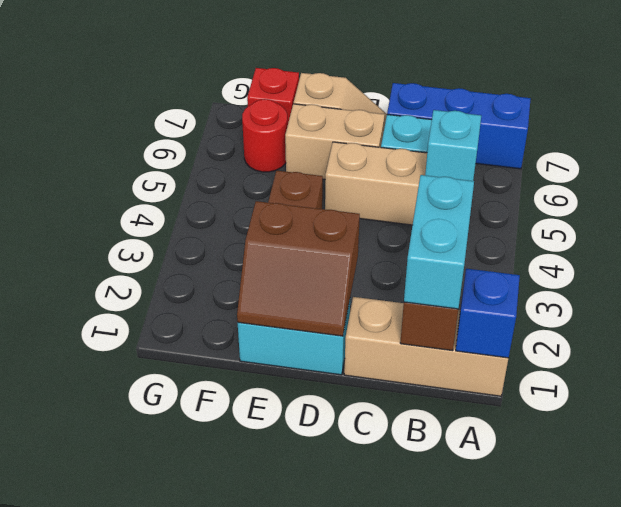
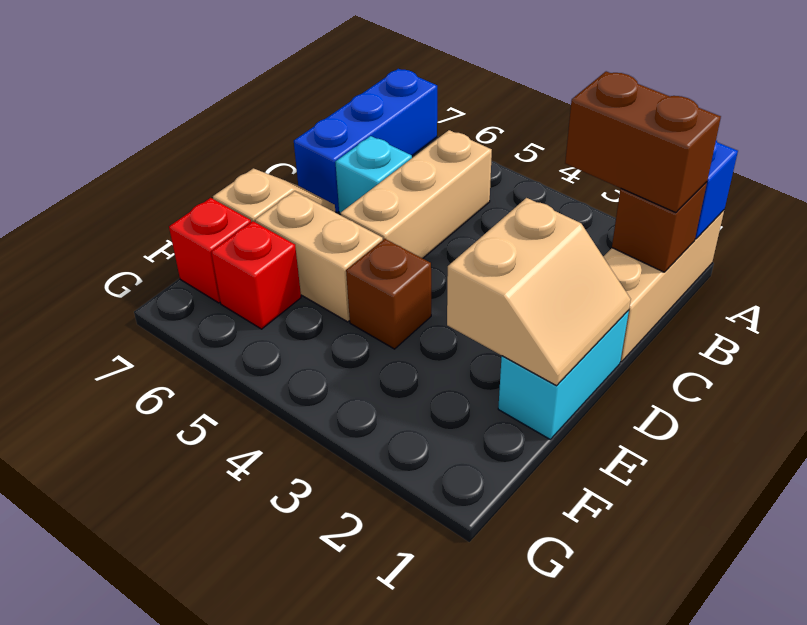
cyan brick B1:B2 level 3 -> brown brick B1:B2 level 3
cyan brick B5 level 2 -> none
brown slope D1:E2 level 2 top 2 -> tan slope D1:E2 level 2 top 2
tan brick D6:E6 level 1 -> tan brick E5:E6 level 1
red round brick F6 level 1 -> red brick F6 level 1

